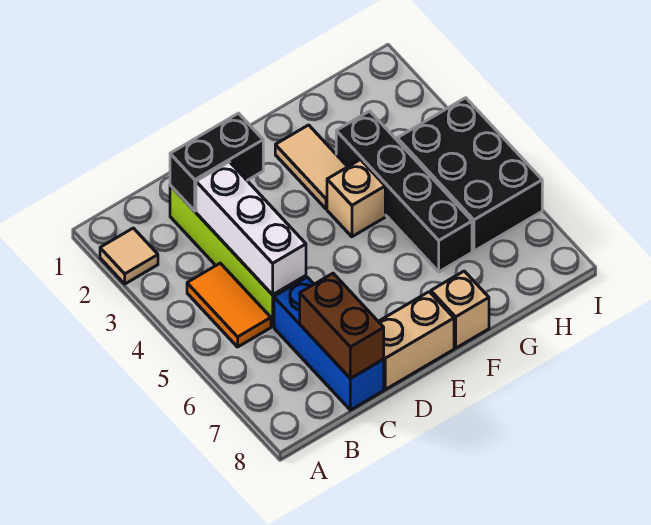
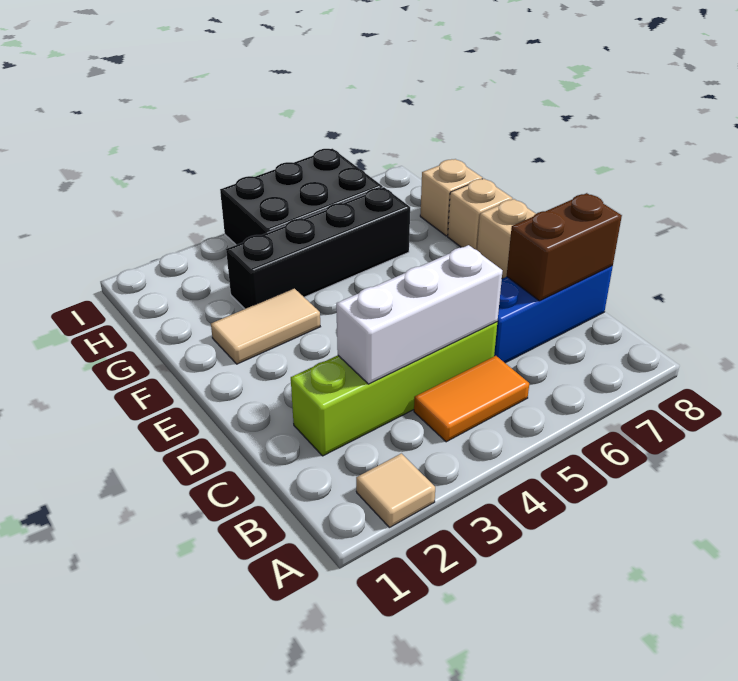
black brick C2:D2 level 2 -> none
tan brick F4 level 1 -> tan brick G8 level 1

